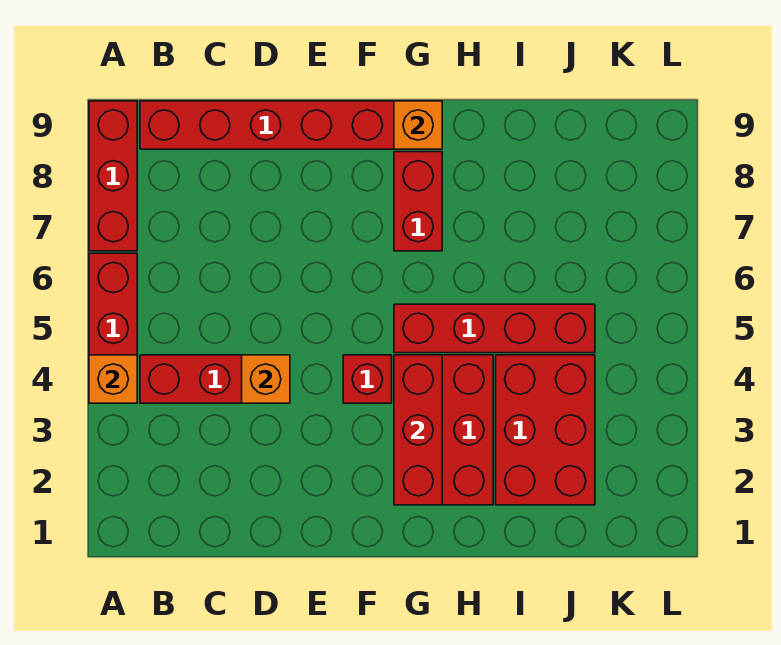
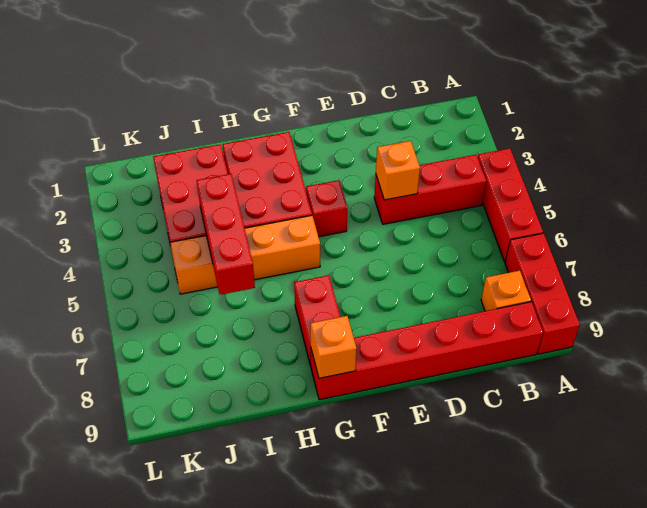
orange brick A4 level 2 -> orange brick B8 level 1
red brick G2:G4 level 2 -> red brick I4:I6 level 2
red brick G5:J5 level 1 -> orange brick G5:J5 level 1

